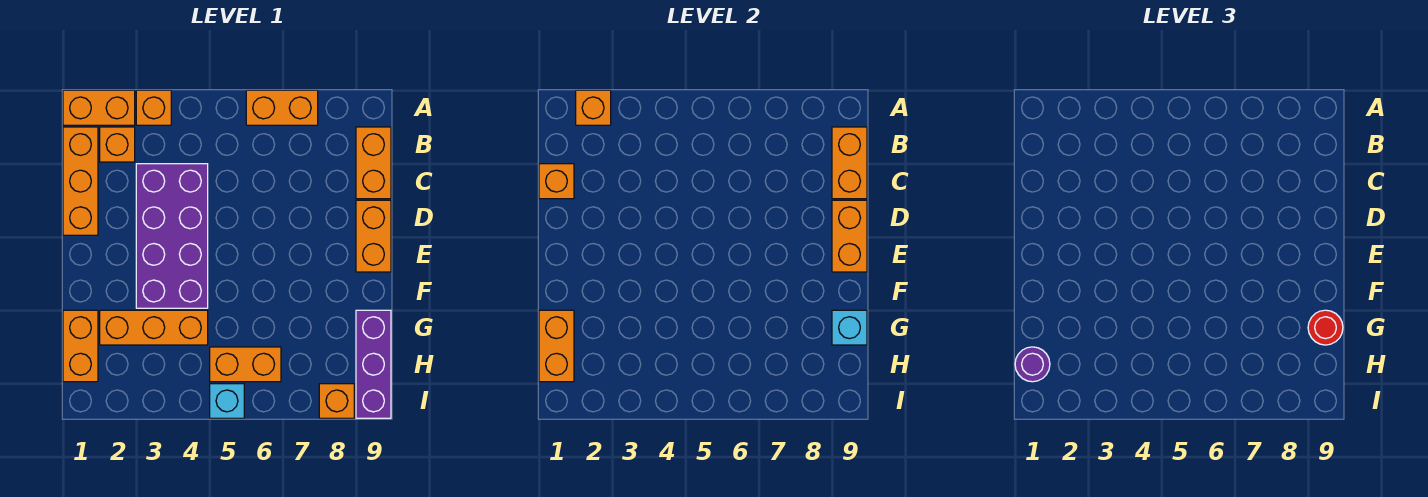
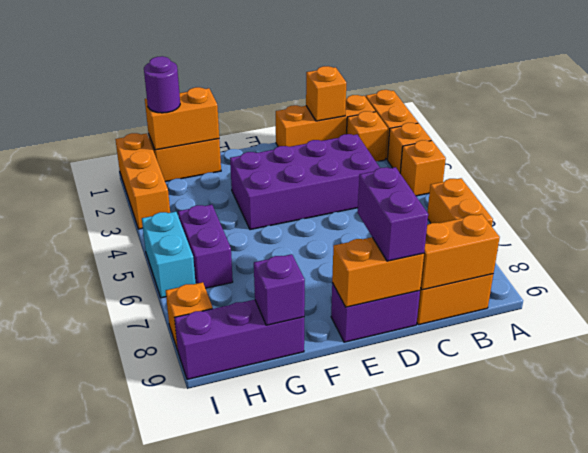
orange brick A2 level 2 -> orange brick A4 level 1
none -> purple brick D8:D9 level 3
orange brick D9:E9 level 1 -> purple brick D9:E9 level 1
orange brick G2:G4 level 1 -> orange brick I1:I3 level 1
cyan brick G9 level 2 -> purple brick G9 level 2
red round brick G9 level 3 -> none
orange brick H5:H6 level 1 -> purple brick H5:H6 level 1
cyan brick I5 level 1 -> cyan brick I5:I6 level 1

